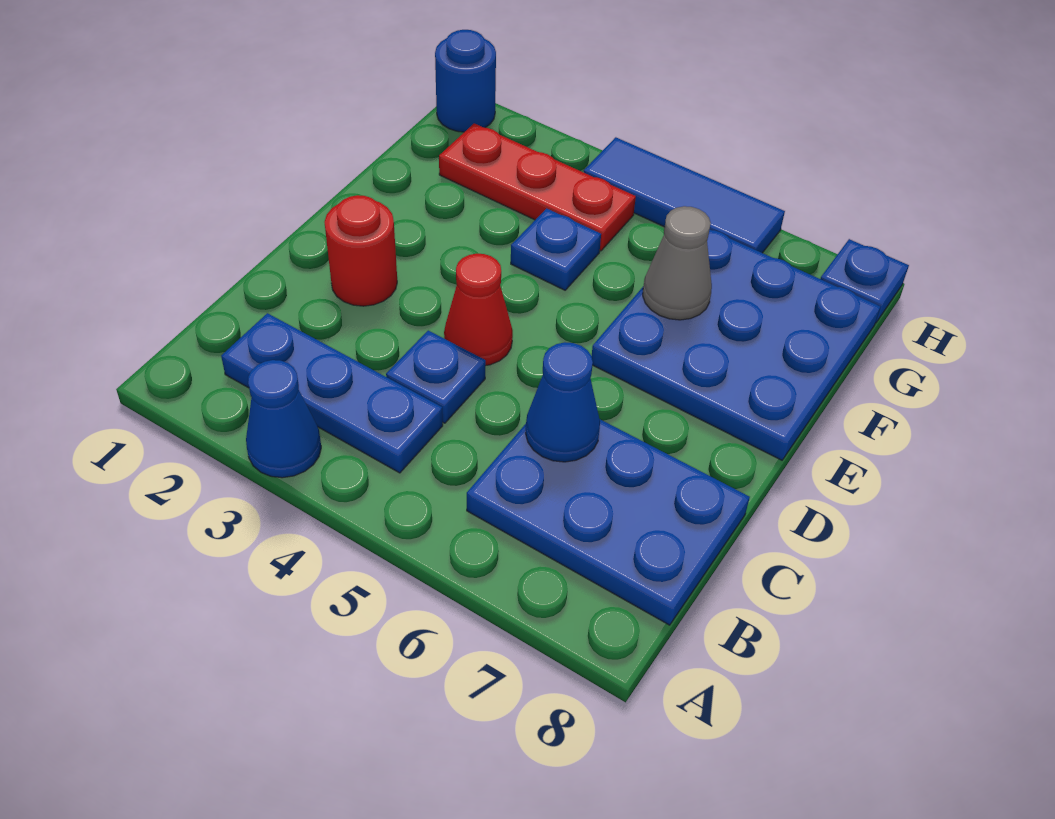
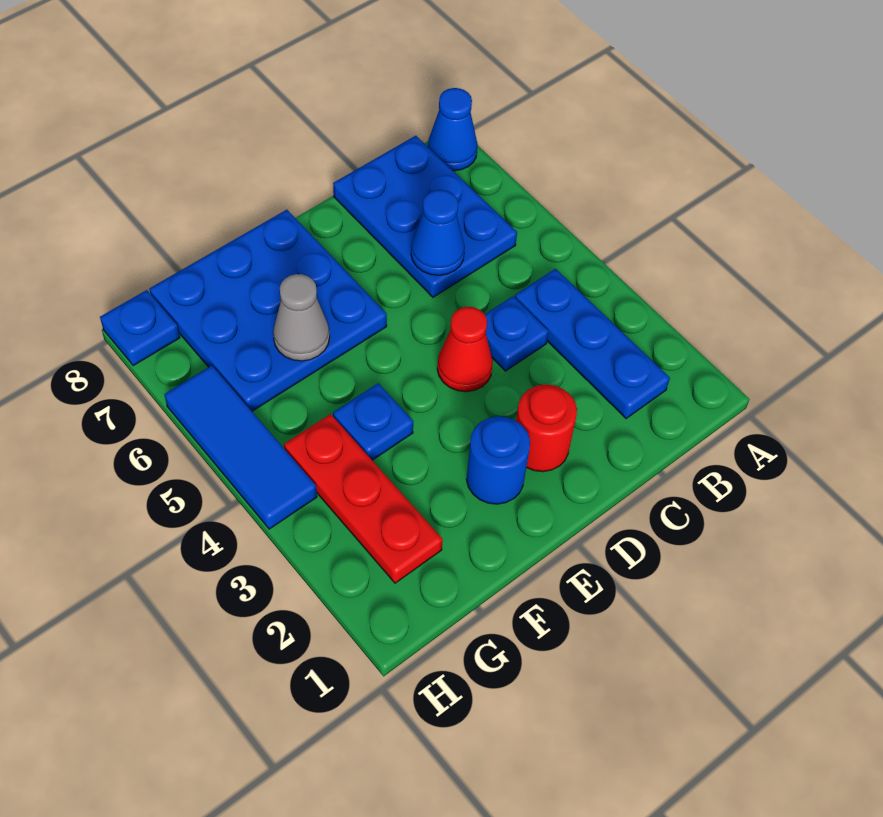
blue cone A3 level 1 -> blue cone A8 level 1
blue round brick H1 level 1 -> blue round brick E2 level 1

